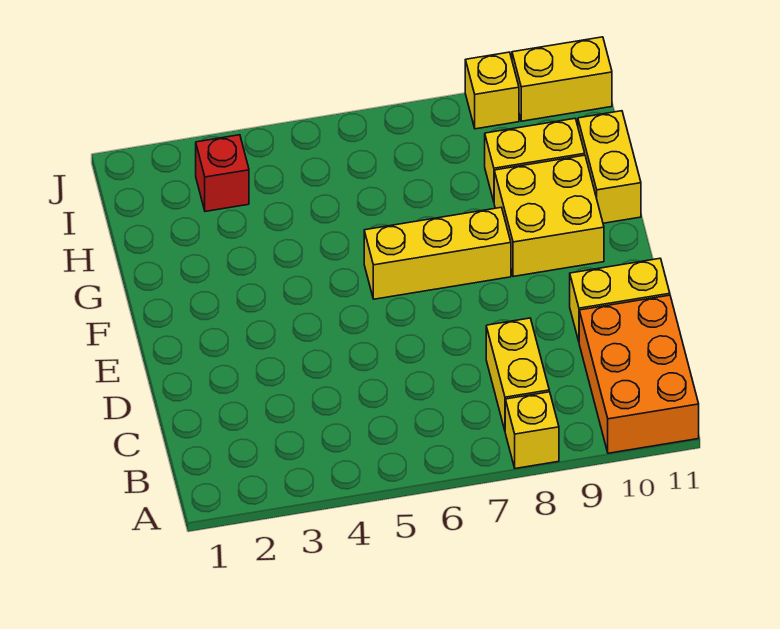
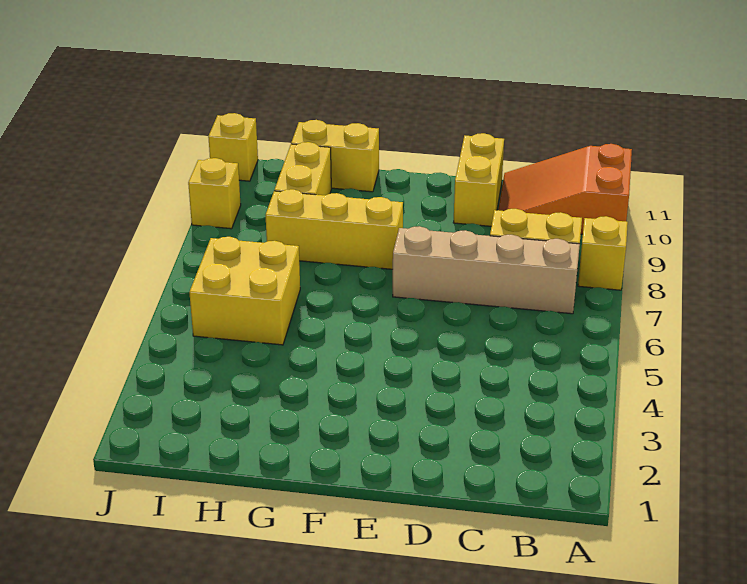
orange brick A10:C11 level 1 -> orange slope A10:C11 level 1 top A
none -> tan brick B7:E7 level 1
yellow brick F6:F8 level 1 -> yellow brick F8:H8 level 1
yellow brick F9:G10 level 1 -> yellow brick H5:I6 level 1
red brick I3 level 1 -> none
yellow brick J10:J11 level 1 -> yellow brick J11 level 1

